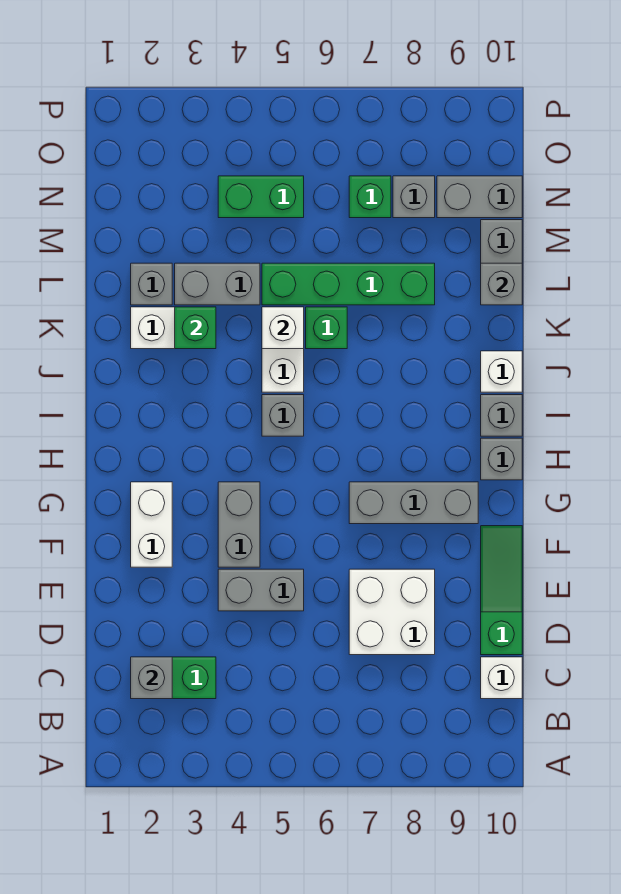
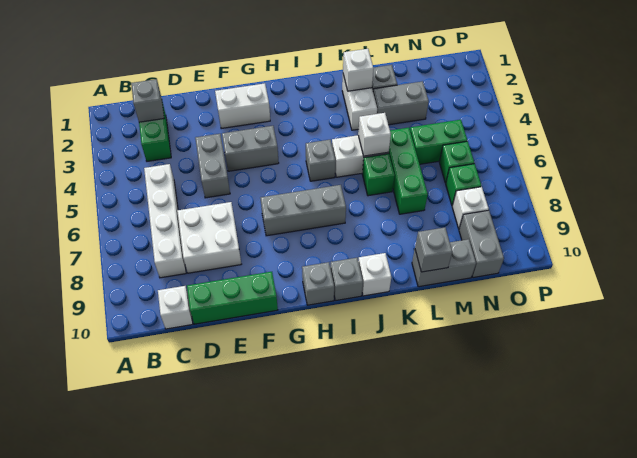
none -> white brick C5:C8 level 1
green slope D10:F10 level 1 top D -> green brick D10:F10 level 1
grey brick G7:G9 level 1 -> grey brick G7:I7 level 1
none -> white brick K2 level 2
green brick K3 level 2 -> green brick N6 level 1
grey brick L3:L4 level 1 -> grey brick L3:M3 level 1
green brick L5:L8 level 1 -> green brick L5:L7 level 1
green brick N4:N5 level 1 -> green brick M5:N5 level 1
grey brick N8 level 1 -> white brick N8 level 1

